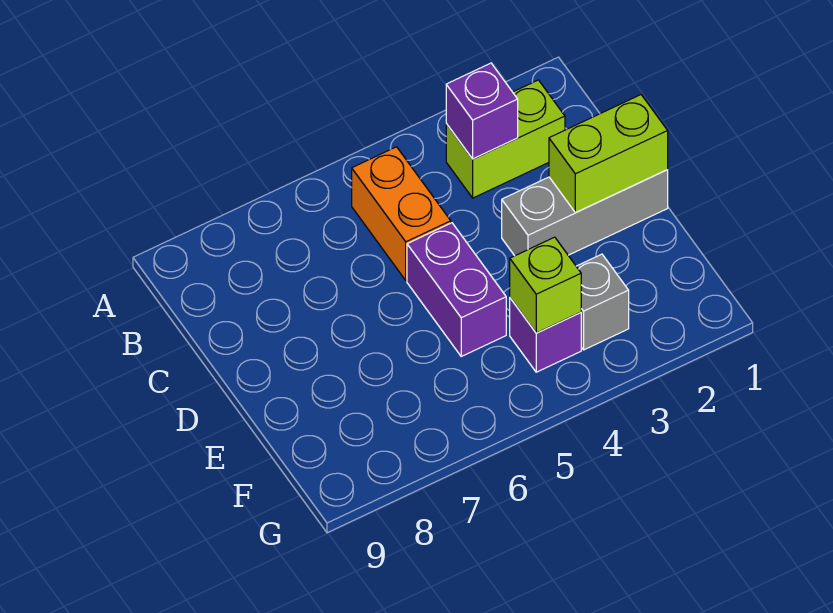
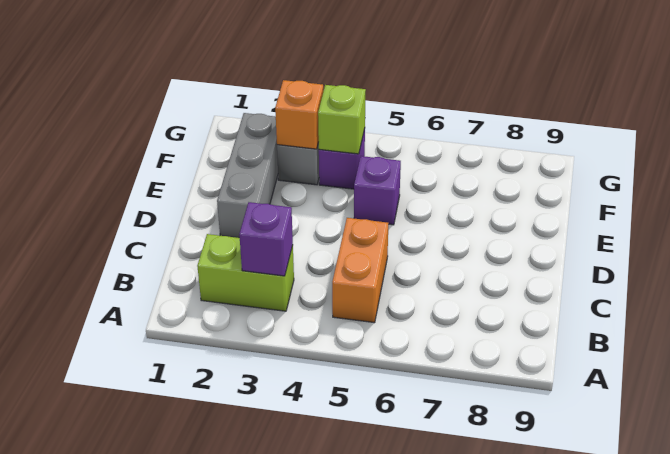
grey brick D1:D3 level 1 -> grey brick D2:F2 level 1
lime brick D1:D2 level 2 -> none
purple brick D5:E5 level 1 -> purple brick E5 level 1
none -> orange brick F3 level 2

